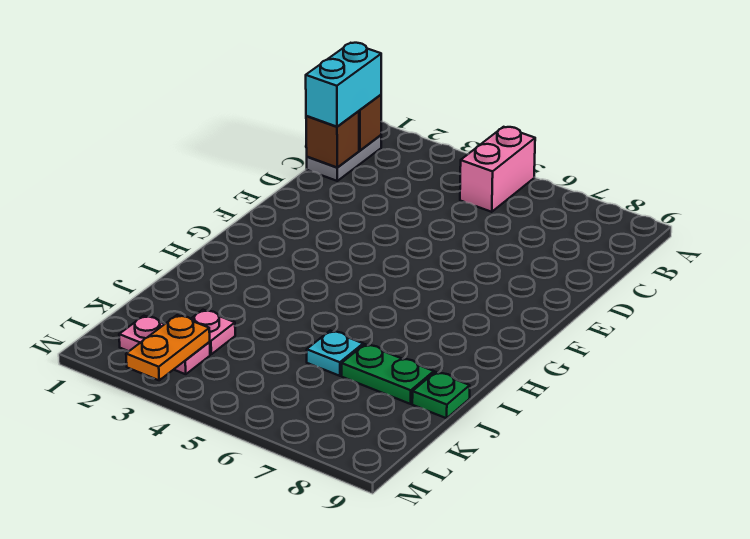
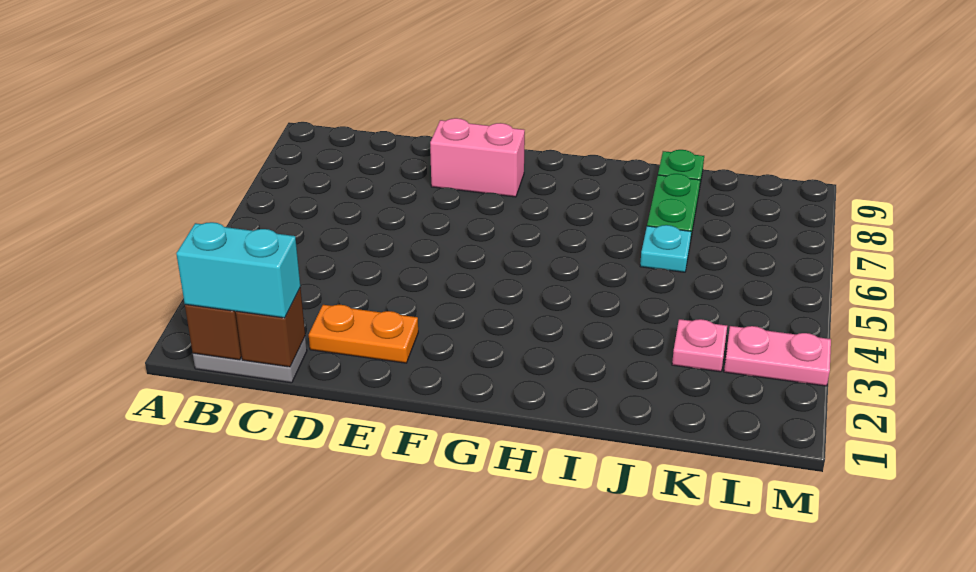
pink brick A5:B5 level 1 -> pink brick E8:F8 level 1
pink plate L2:L3 level 1 -> pink plate L3:M3 level 1
orange plate L3:M3 level 2 -> orange plate D2:E2 level 1

